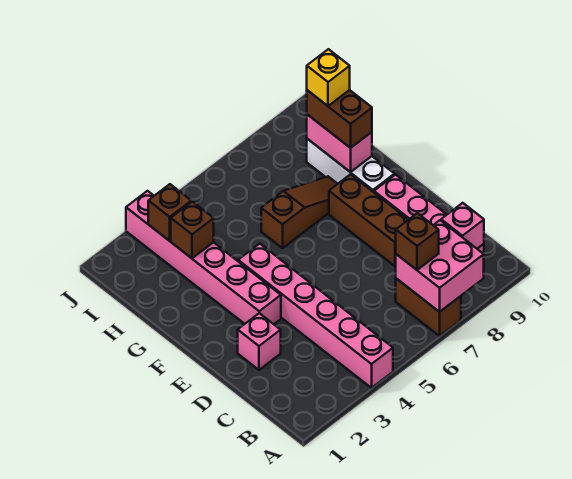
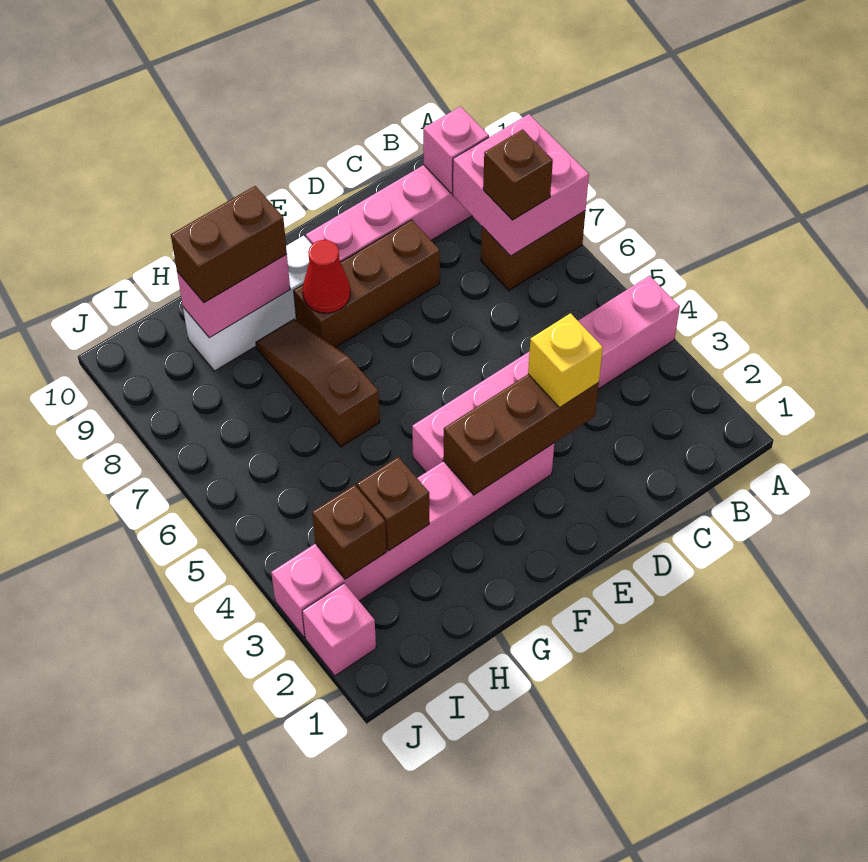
pink brick D2 level 1 -> pink brick J2 level 1
none -> brown brick D3:F3 level 2
none -> red cone F8 level 2
yellow brick H9 level 4 -> yellow brick D3 level 3

